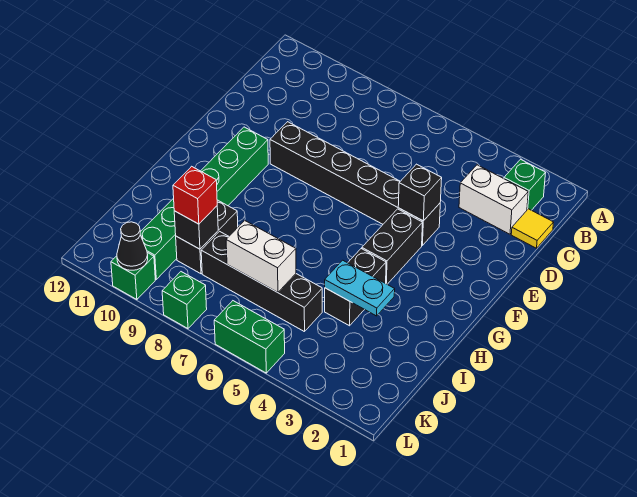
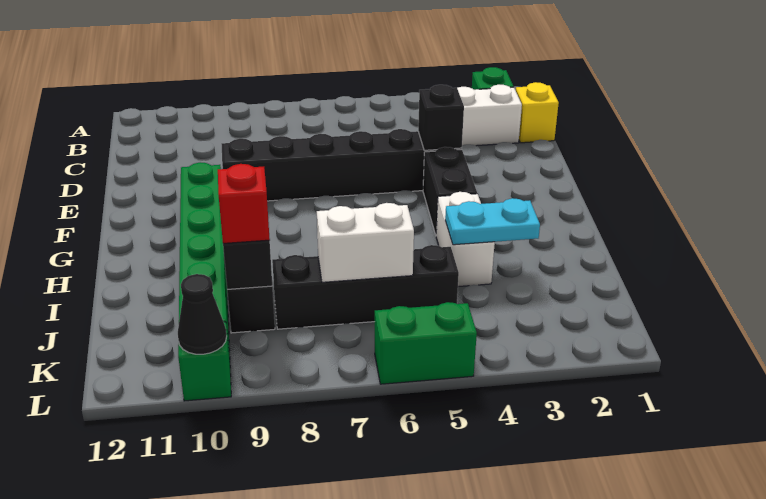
yellow tile C1 level 1 -> yellow brick C1 level 1
black brick H4:I4 level 1 -> white brick H4:I4 level 1
green brick L8 level 1 -> none

